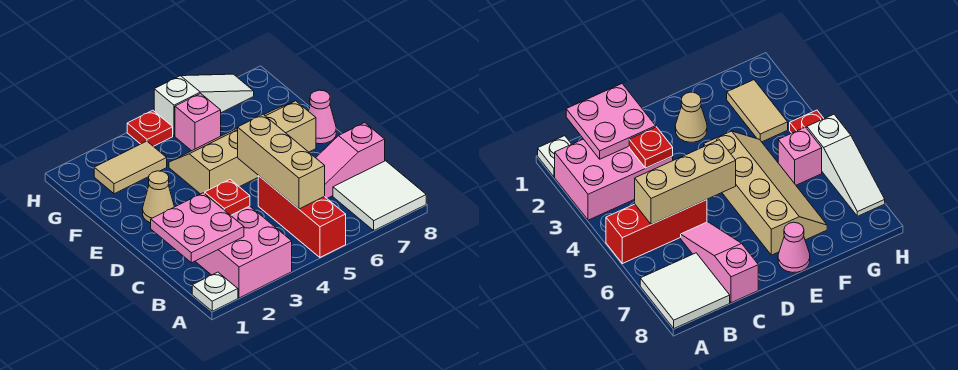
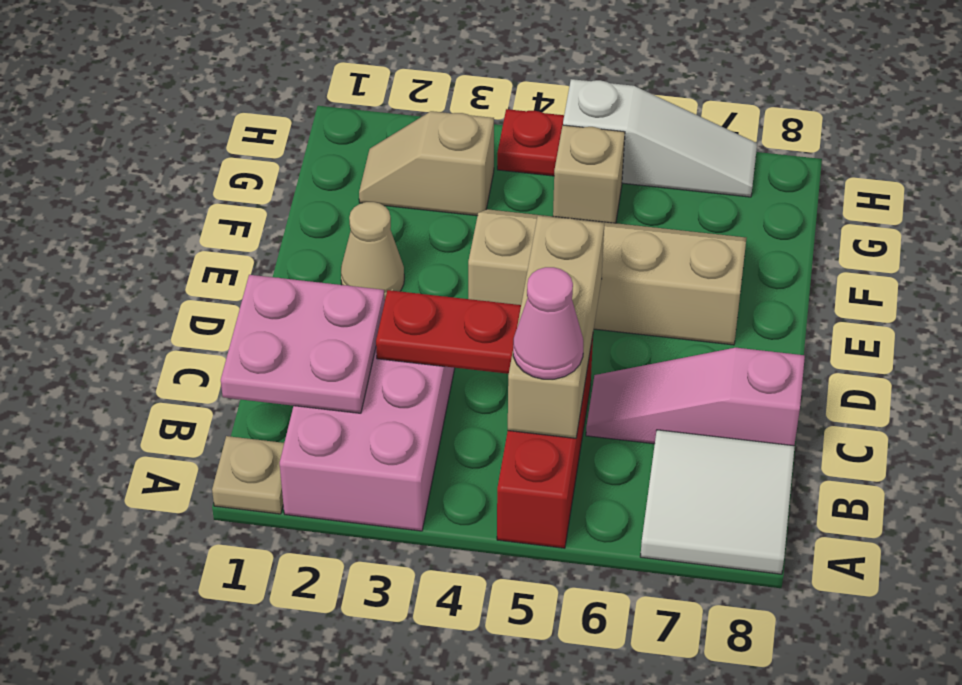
white plate A1 level 1 -> tan plate A1 level 1
red plate C3 level 2 -> red plate C3:C4 level 2
pink cone E8 level 1 -> pink cone B5 level 3
tan tile G2:G3 level 1 -> tan slope G2:G3 level 1 top 3
pink brick G5 level 1 -> tan brick G5 level 1

